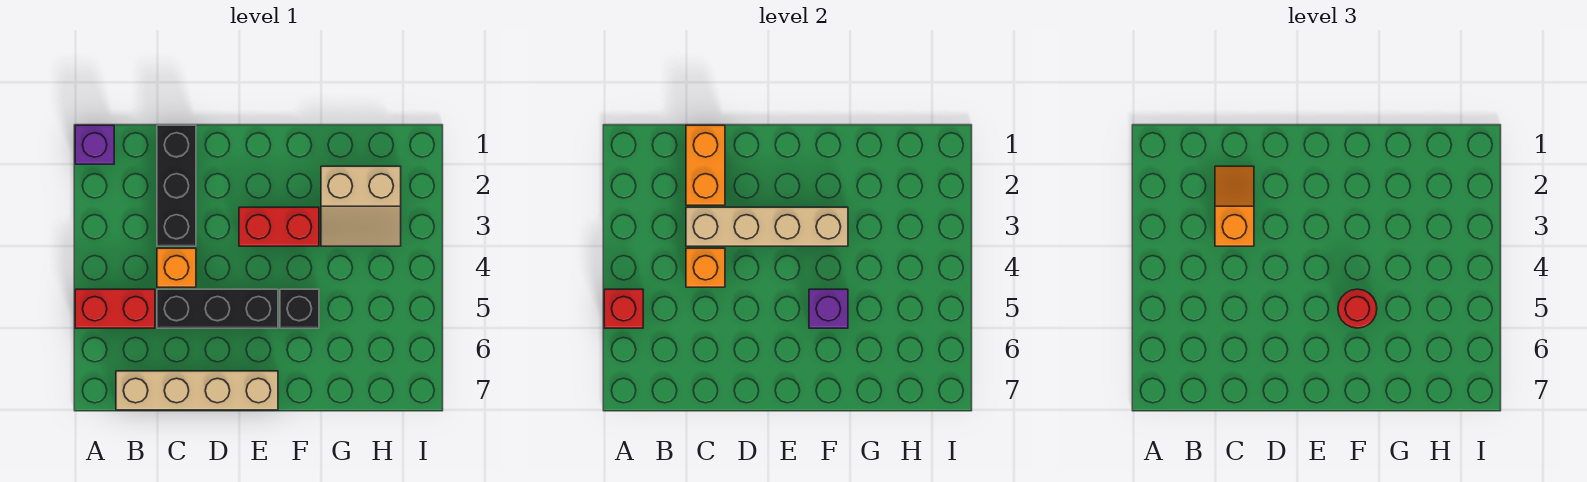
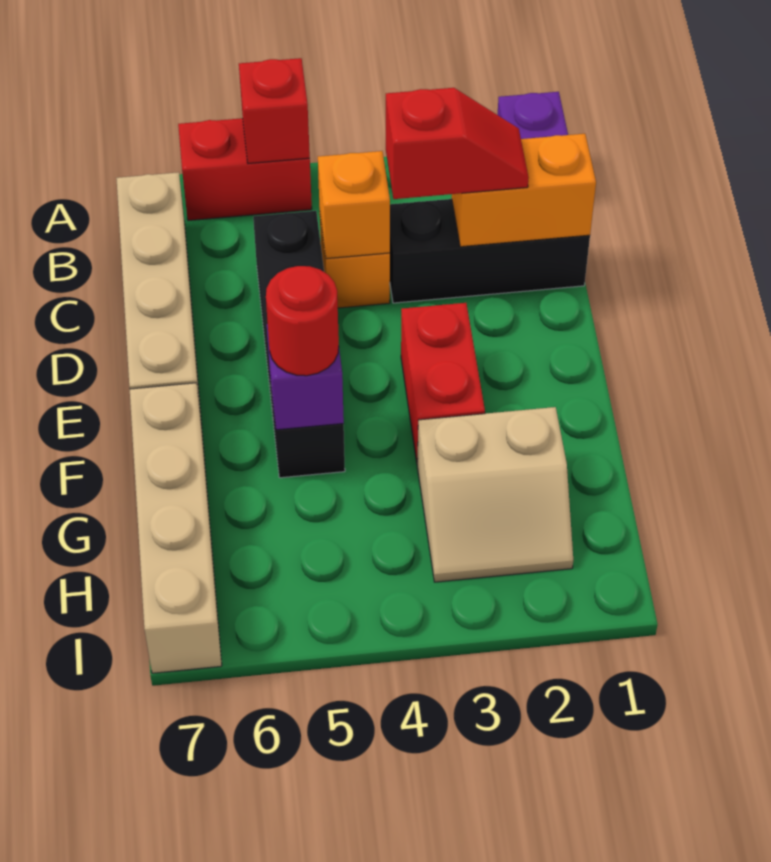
red brick A5:B5 level 1 -> red brick A5:A6 level 1
orange slope C2:C3 level 3 top 3 -> red slope C2:C3 level 3 top 3
tan brick C3:F3 level 2 -> tan brick F7:I7 level 1
tan slope G2:H3 level 1 top 2 -> tan slope G2:H3 level 1 top G

